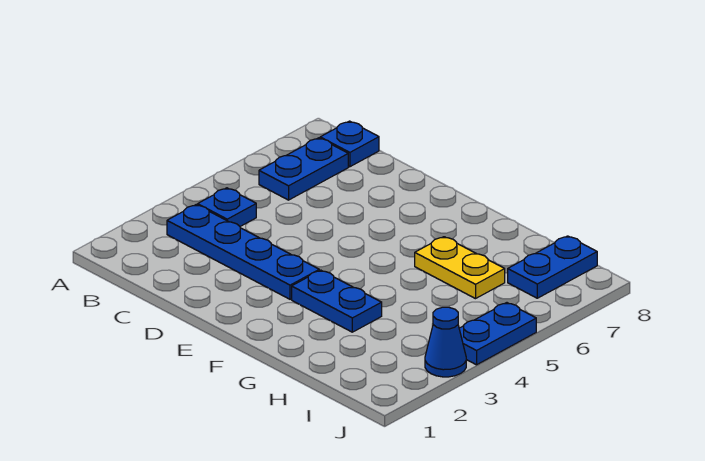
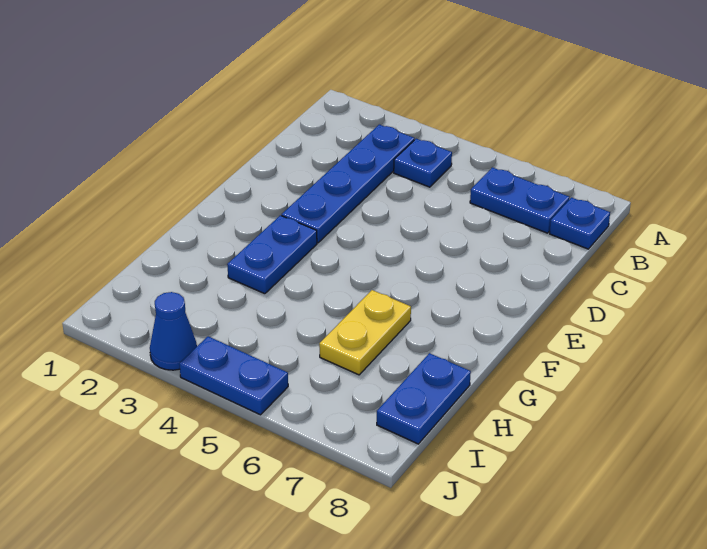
blue plate I7:I8 level 1 -> blue plate H8:I8 level 1

